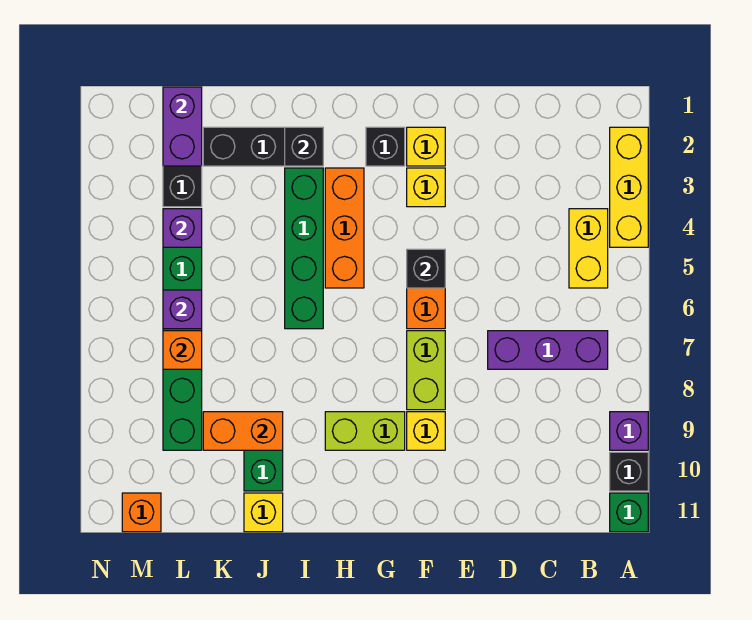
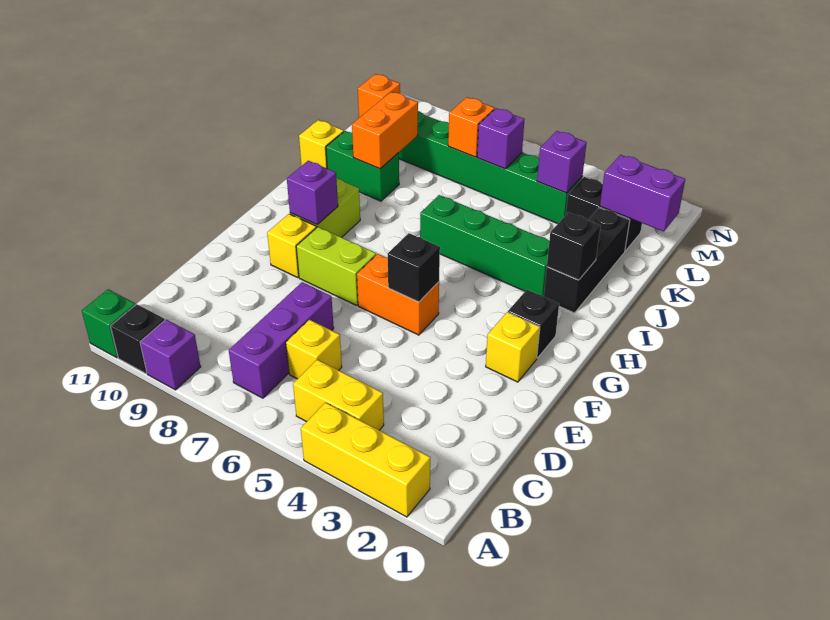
yellow brick F3 level 1 -> yellow brick C6 level 1
none -> purple brick G9 level 2
orange brick H3:H5 level 1 -> none

